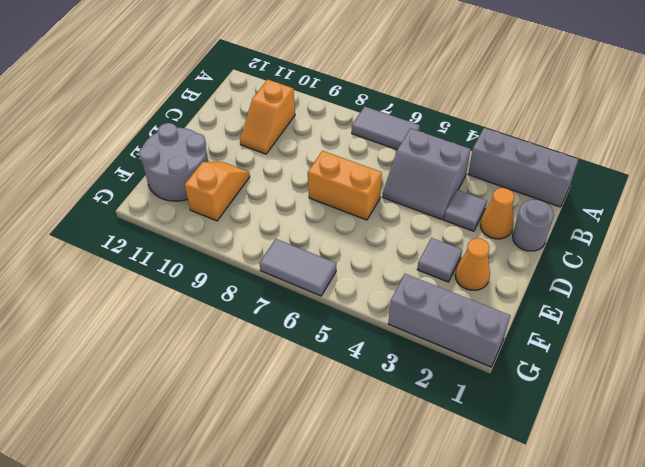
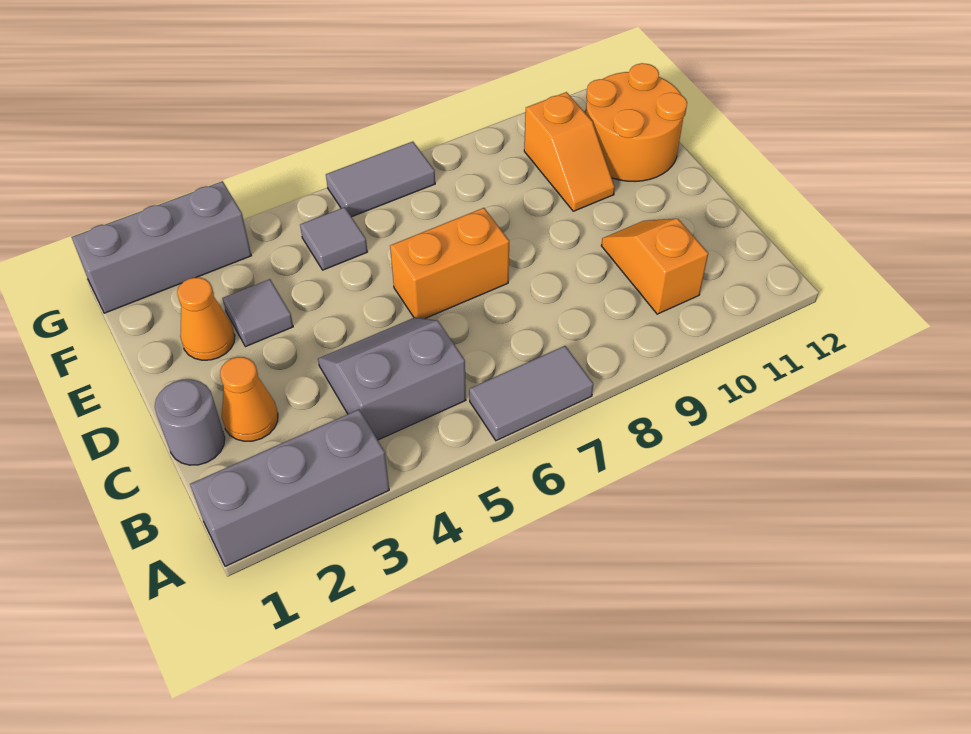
grey tile C3 level 1 -> grey tile F5 level 1
grey round brick E11:F12 level 1 -> orange round brick E11:F12 level 1

